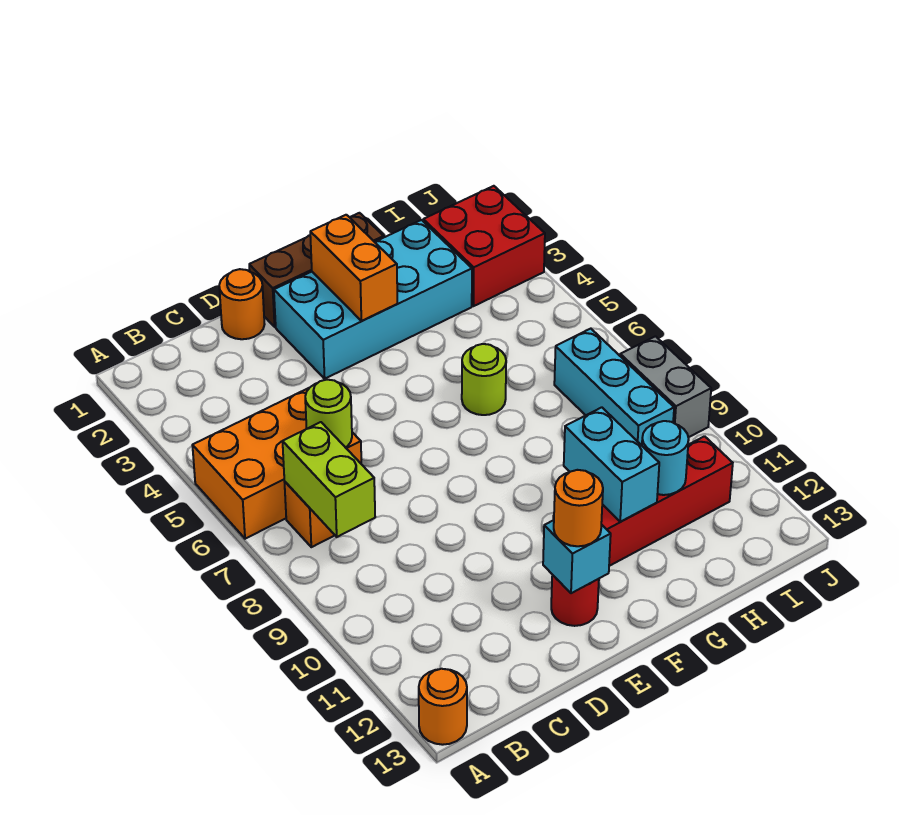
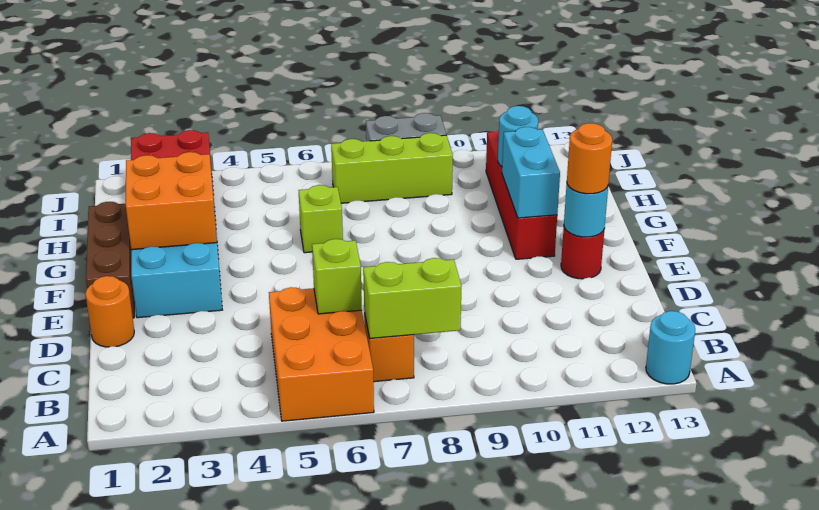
orange round brick A13 level 1 -> cyan round brick A13 level 1
lime round brick C6 level 2 -> lime brick C6 level 2
cyan brick E12 level 2 -> cyan round brick E12 level 2
orange brick F2:F3 level 2 -> orange brick F2:G3 level 2
lime round brick G6 level 1 -> lime brick G6 level 1
cyan brick G10:G11 level 2 -> cyan brick F11:G11 level 2
cyan brick I7:I9 level 1 -> lime brick I7:I9 level 1

